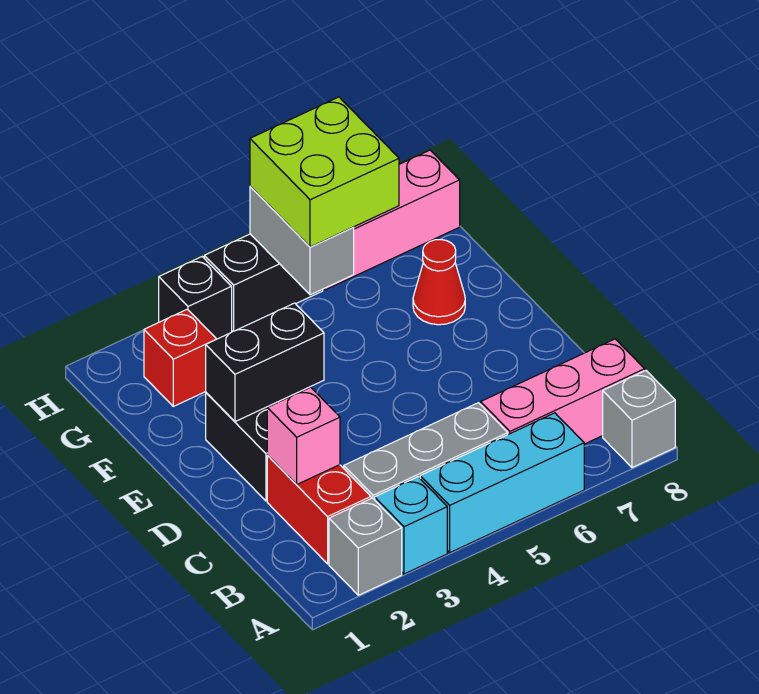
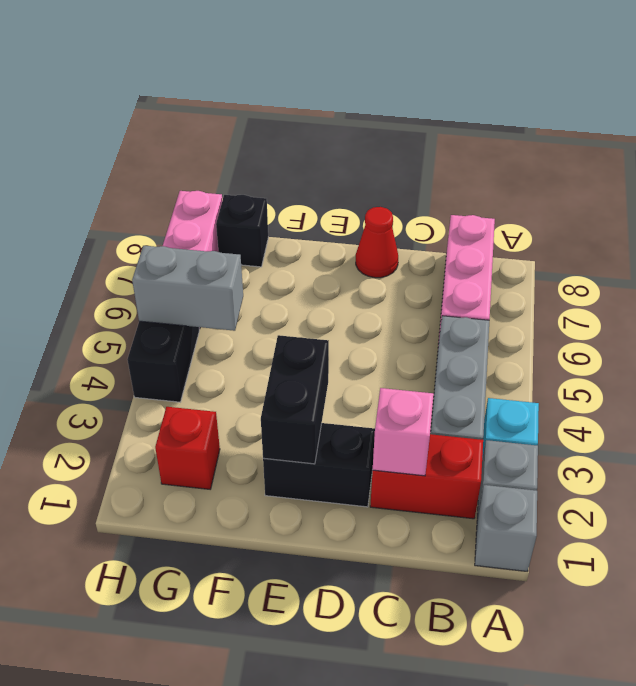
cyan brick A4:A6 level 1 -> none
grey brick A8 level 1 -> grey brick A1 level 1
red cone F7 level 1 -> red cone D8 level 1
lime brick G5:H6 level 3 -> none
black brick H3 level 1 -> black brick G8 level 1

